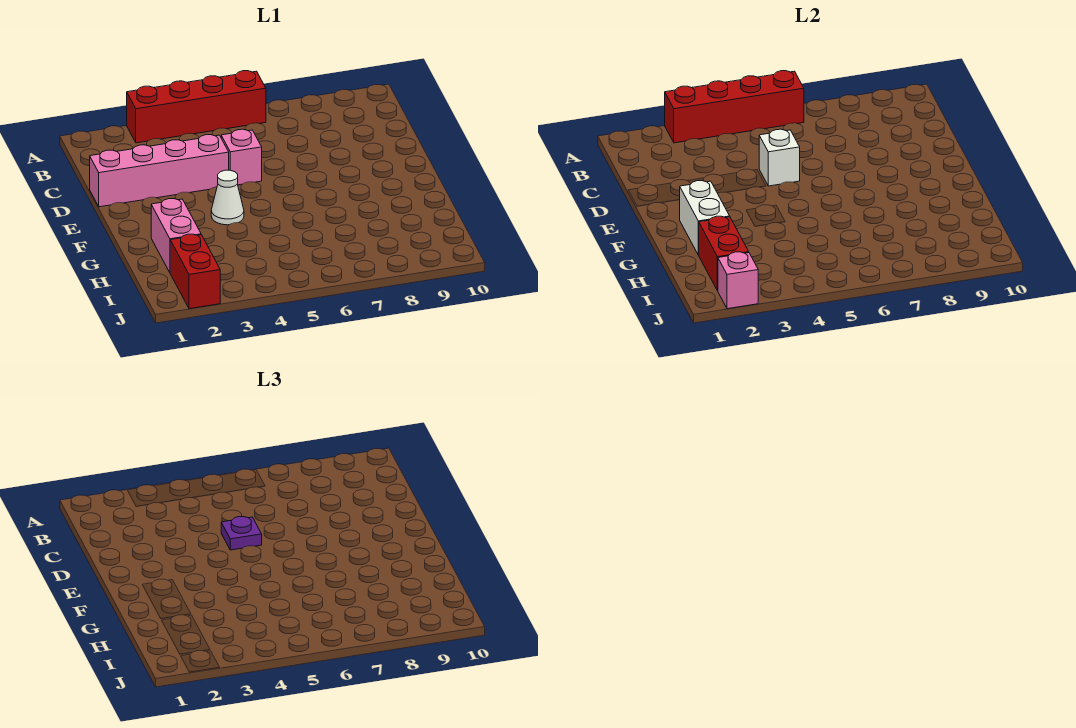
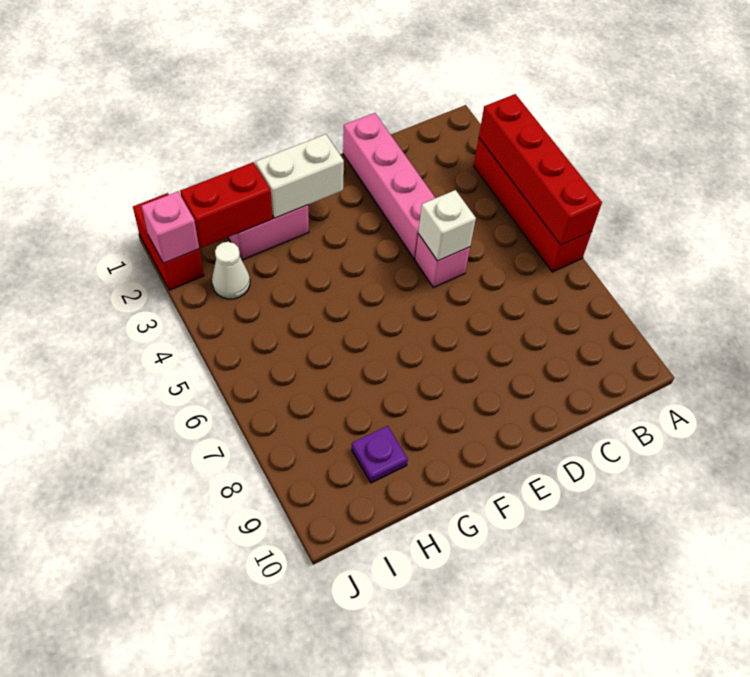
purple plate D5 level 3 -> purple plate H9 level 1
white cone F4 level 1 -> white cone I3 level 1
red brick I2:J2 level 1 -> red brick J1:J2 level 1

